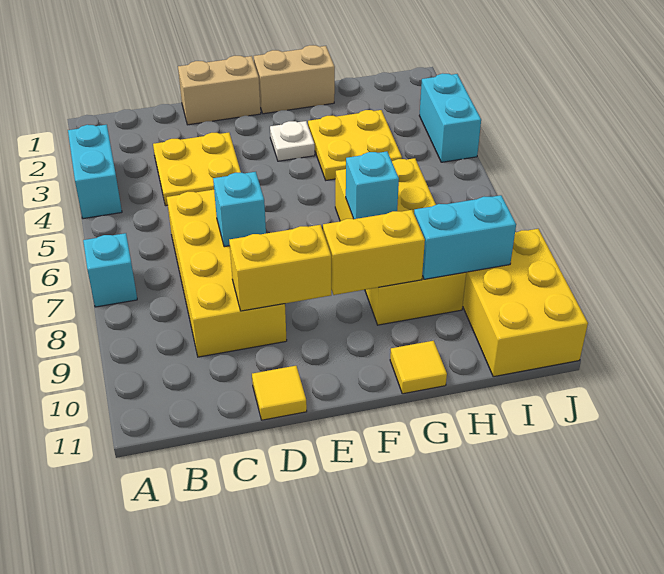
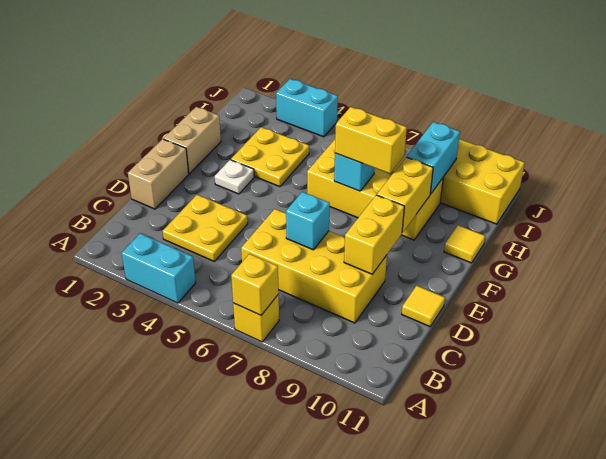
cyan brick A7 level 1 -> yellow brick A7 level 1
none -> yellow brick A7 level 2
none -> yellow brick G7:G8 level 3

